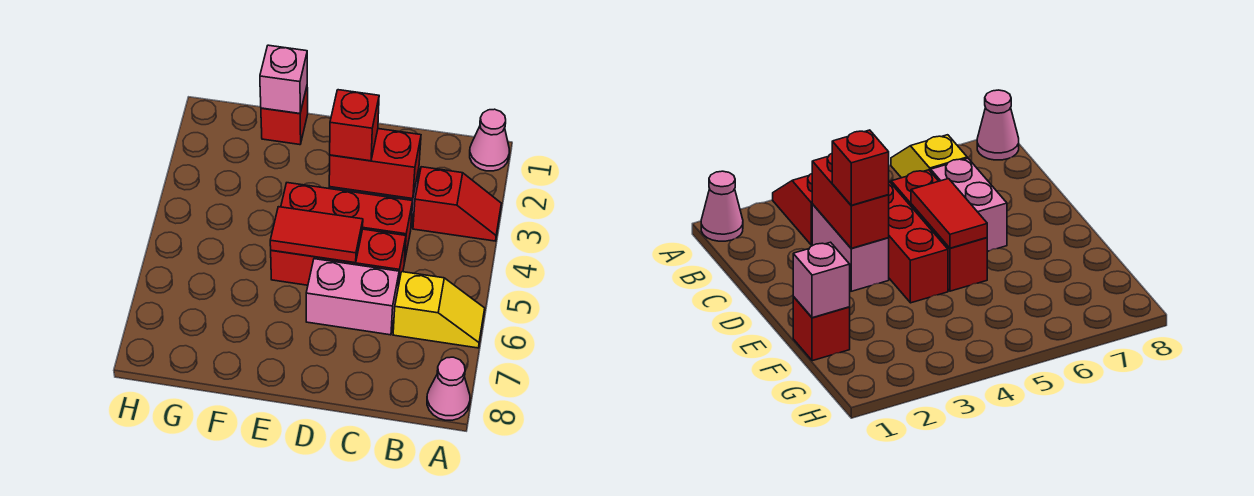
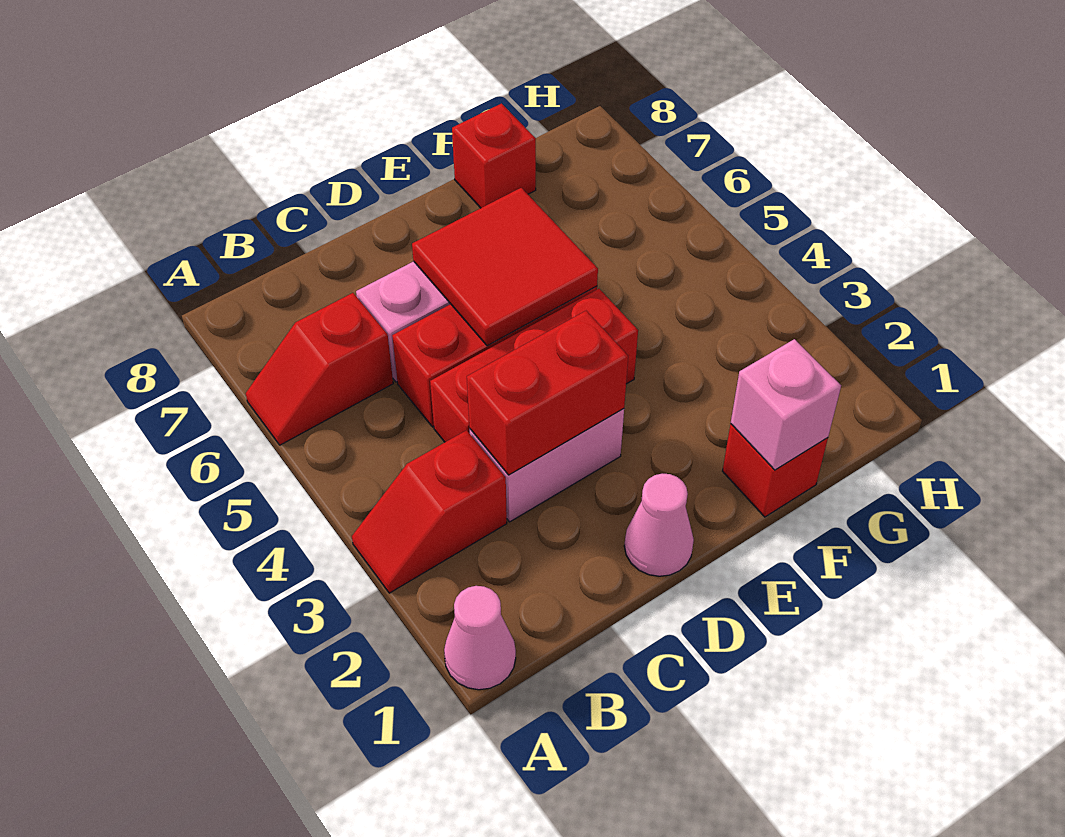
yellow slope A6:B6 level 1 top B -> red slope A6:B6 level 1 top B
pink cone A8 level 1 -> pink cone D1 level 1
red brick D3 level 3 -> red brick F8 level 1
red tile D5:E5 level 2 -> red tile D5:E6 level 2

